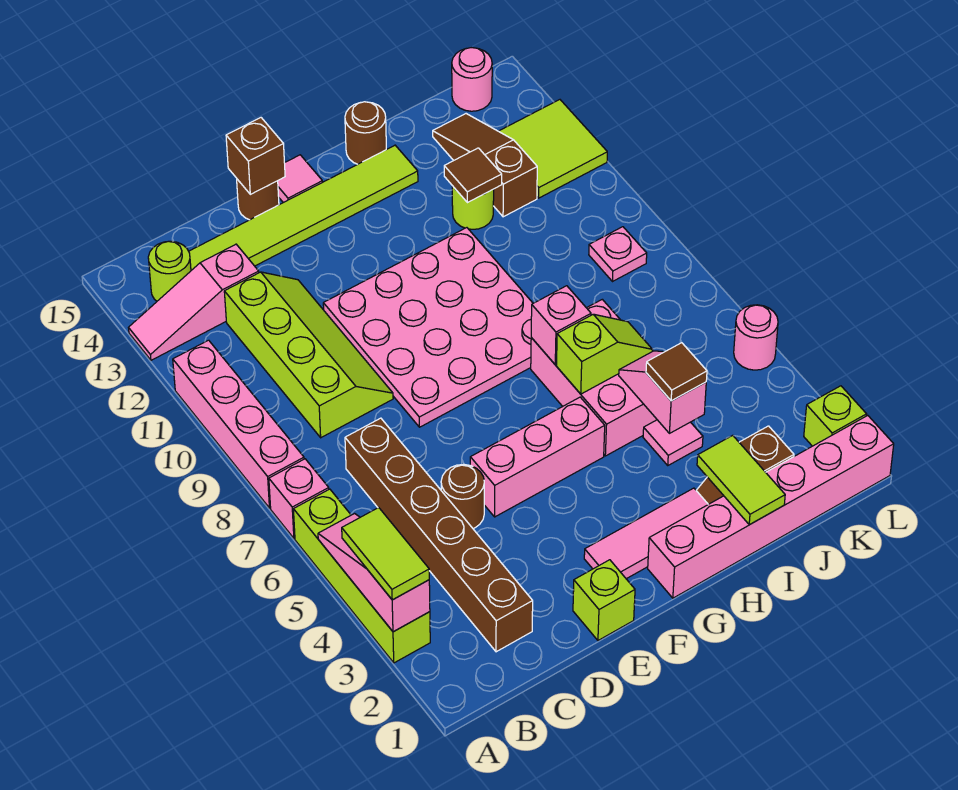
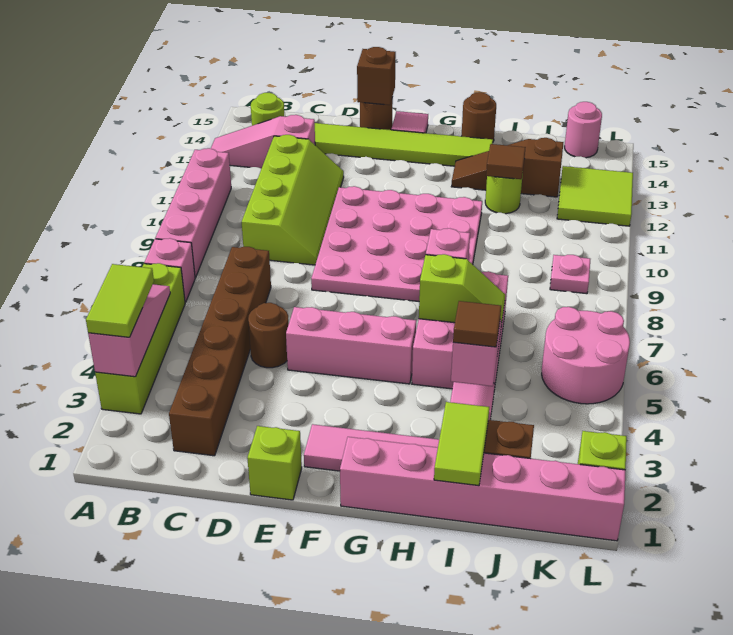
brown slope J12:J14 level 1 top 12 -> brown slope H13:J13 level 1 top J
pink round brick L5 level 1 -> pink round brick K5:L6 level 1

